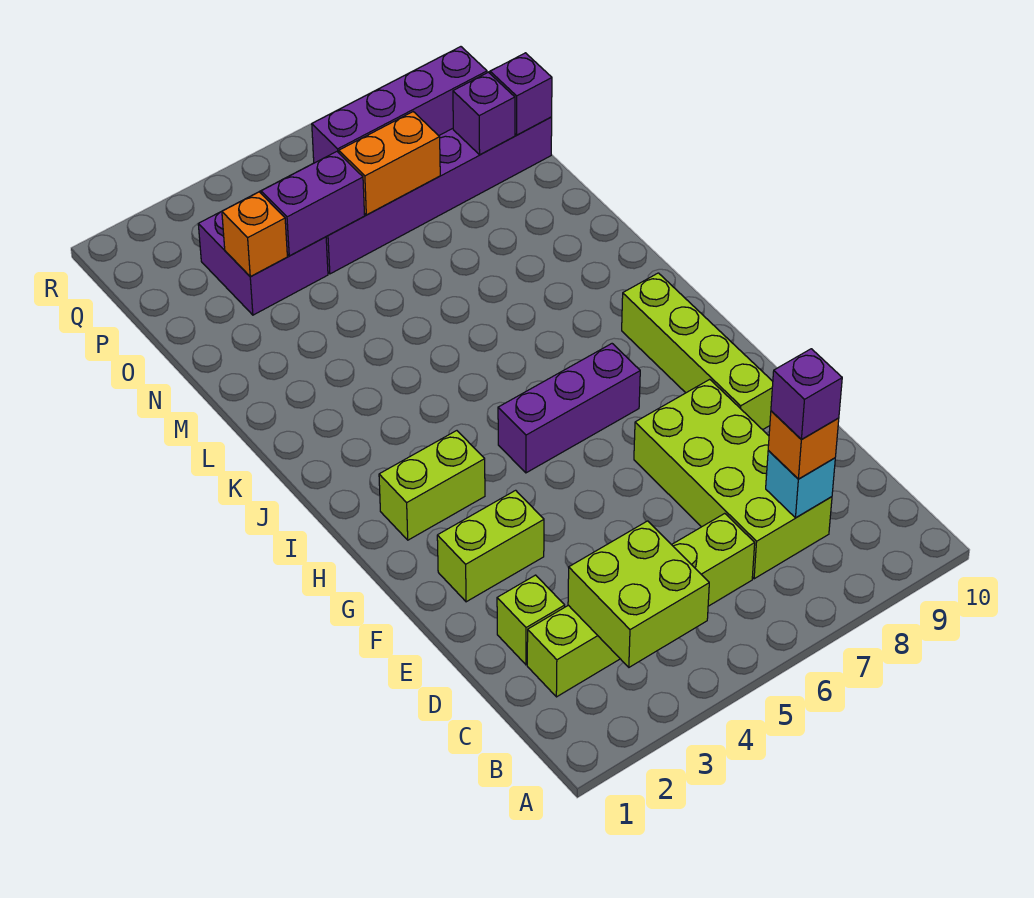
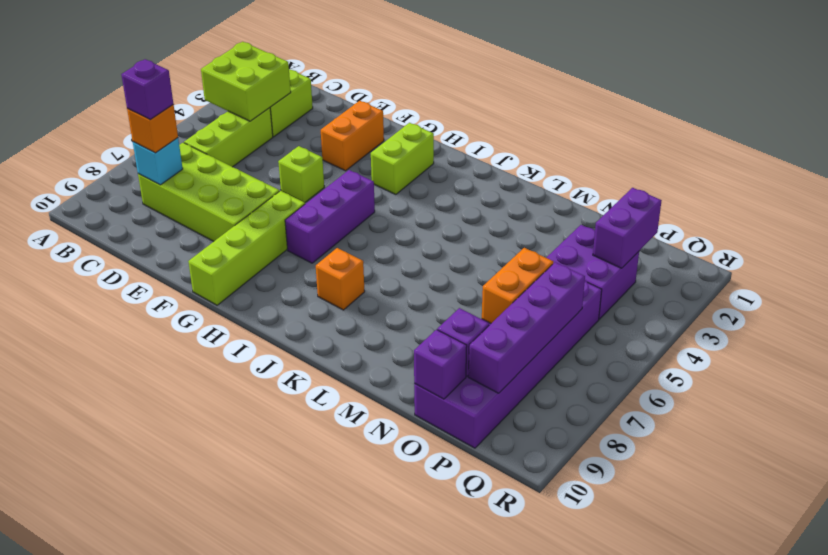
lime brick D2 level 1 -> lime brick F5 level 1
lime brick F2:F3 level 1 -> orange brick F2:F3 level 1
lime brick F9:I9 level 1 -> lime brick G7:G10 level 1
orange brick O3 level 2 -> orange brick J8 level 1
purple brick O4:O5 level 2 -> purple brick P2:P3 level 2

